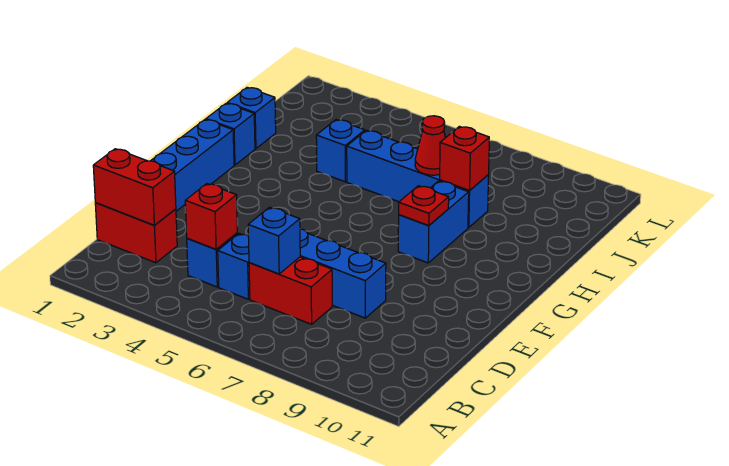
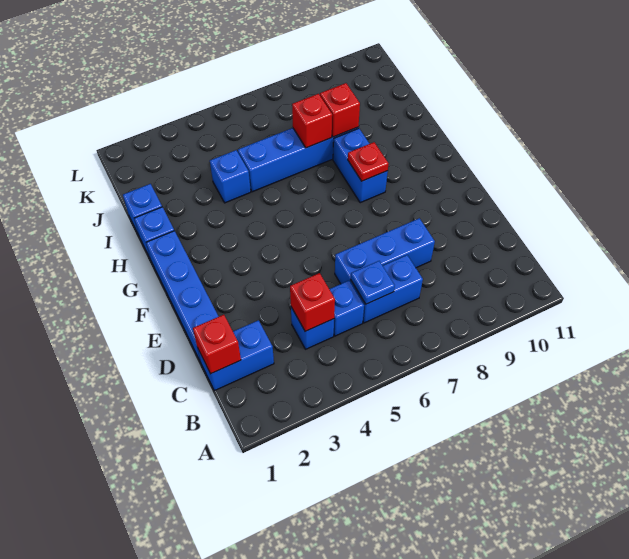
red brick C1:C2 level 1 -> blue brick C1:C2 level 1
red brick C1:C2 level 2 -> red brick C1 level 2
red brick C6:C7 level 1 -> blue brick C6:C7 level 1
blue brick C6 level 2 -> blue plate C6 level 2
red cone I7 level 2 -> red brick I7 level 2

